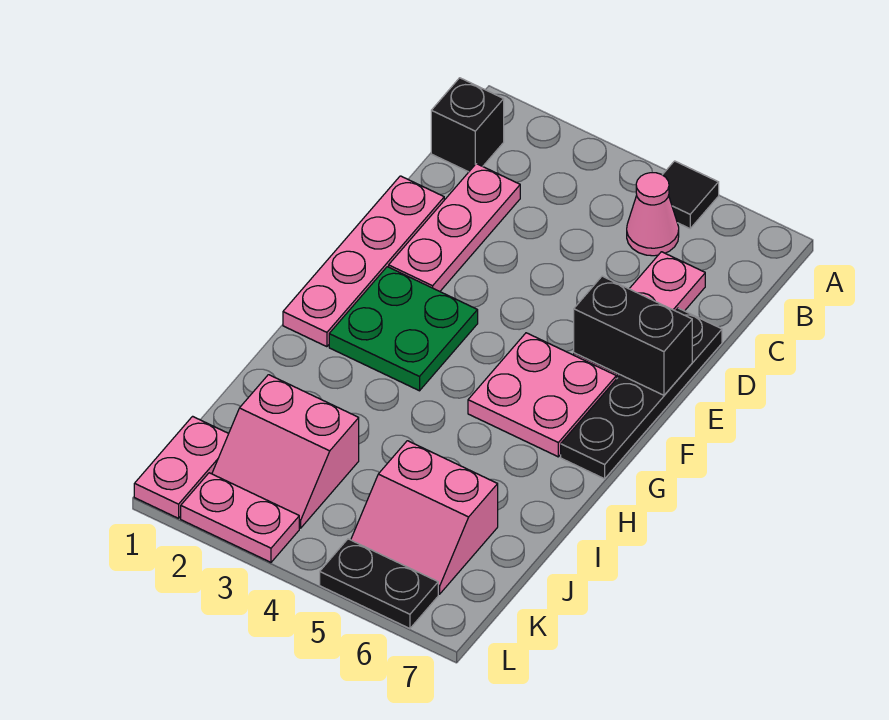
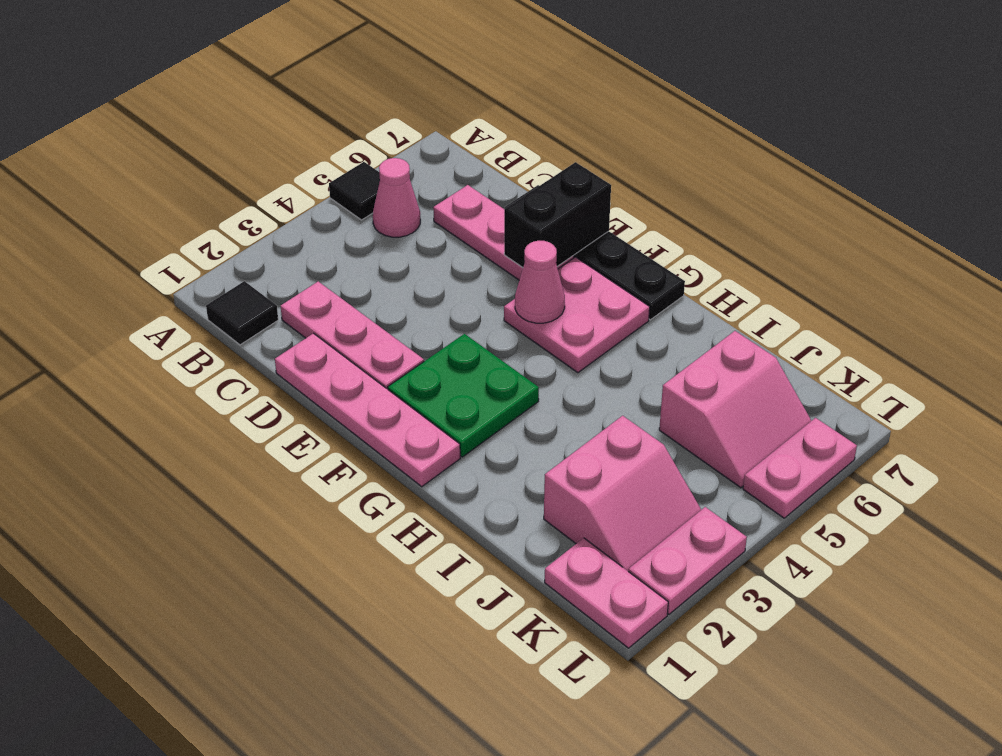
black brick B1 level 1 -> black tile B1 level 1
none -> pink cone F5 level 2
black plate L5:L6 level 1 -> pink plate L5:L6 level 1

